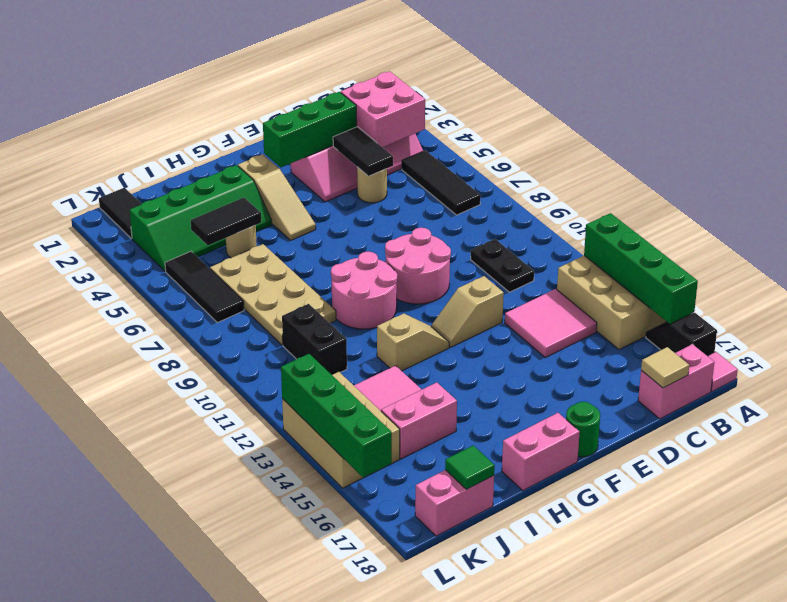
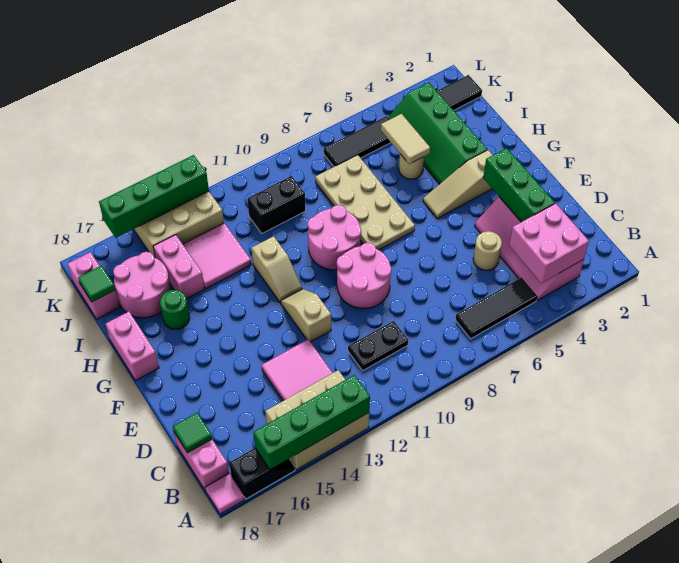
tan tile C18 level 2 -> green tile C18 level 2
black tile D4:D5 level 2 -> none
green round brick F18 level 1 -> green round brick H16 level 1
black tile I5:J5 level 2 -> tan tile I5:J5 level 2
tan plate I6:J9 level 1 -> tan plate G7:J8 level 1
none -> pink round brick I16:J17 level 1

